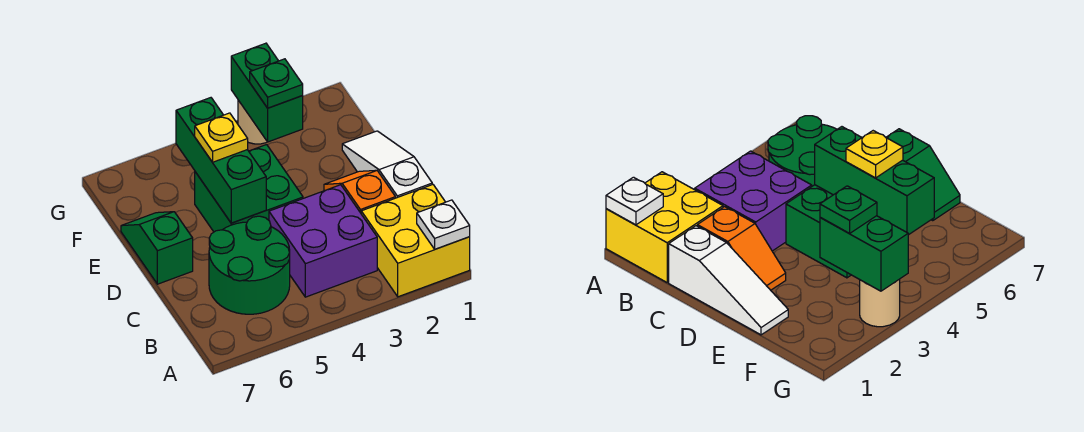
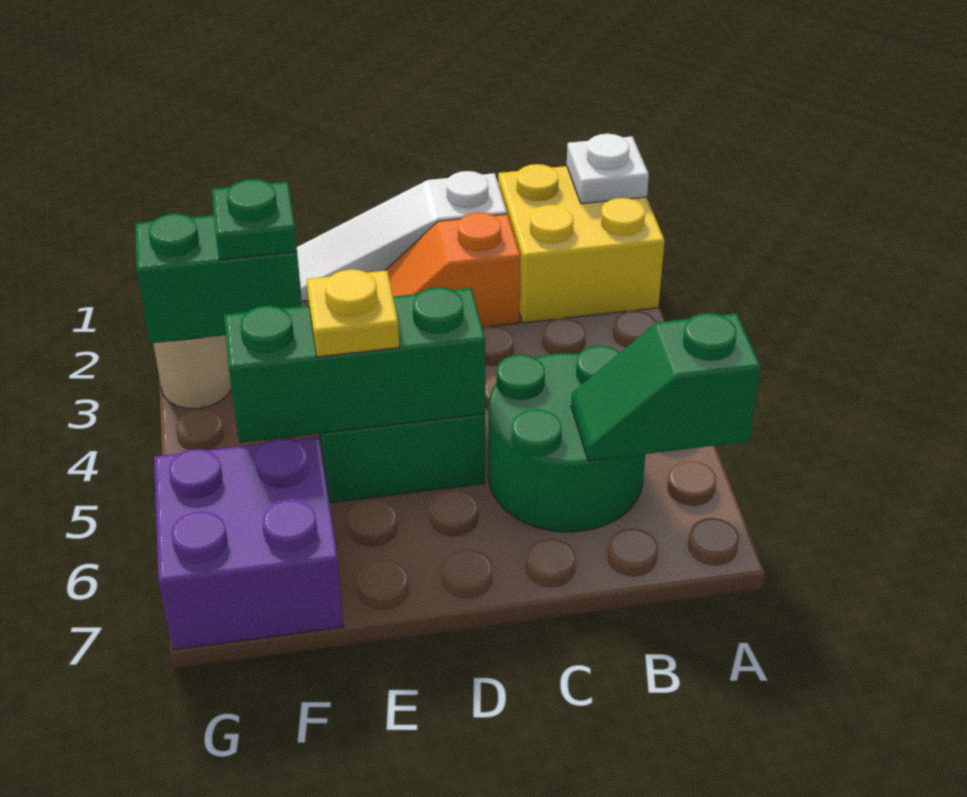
purple brick B3:C4 level 1 -> purple brick F6:G7 level 1
green slope D7:E7 level 1 top D -> green slope A6:B6 level 2 top A

